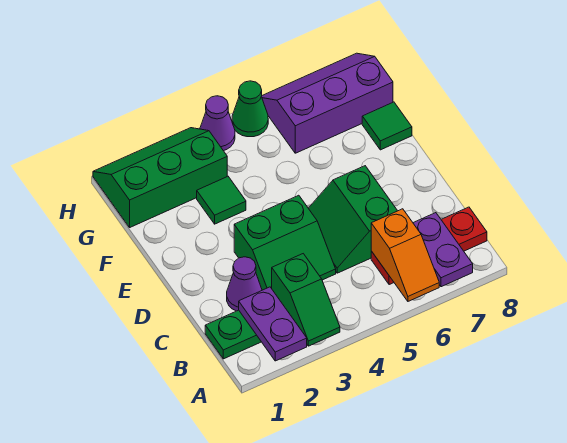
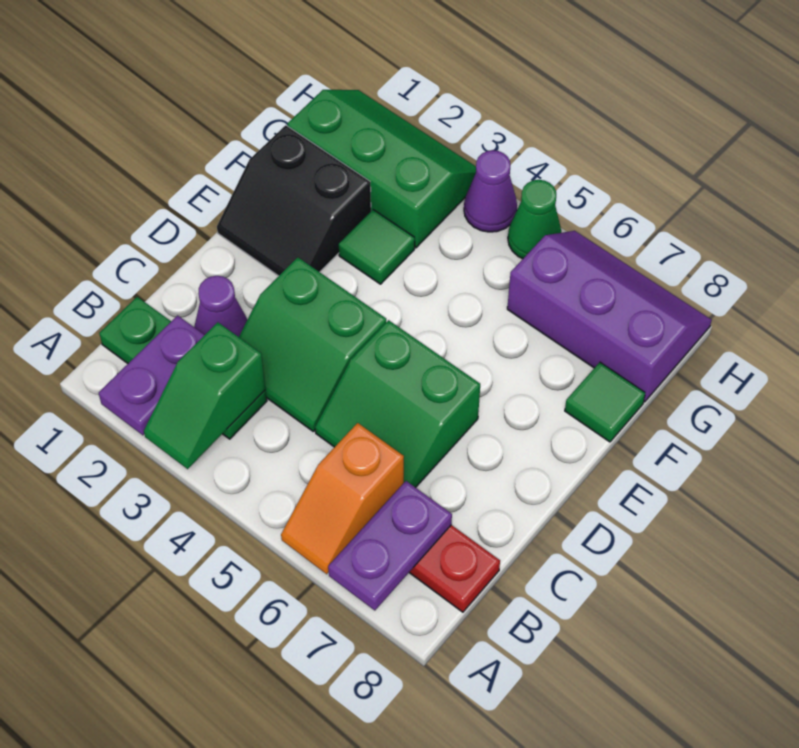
green slope C5:D6 level 1 top 6 -> green slope C5:D6 level 1 top D
none -> black slope E1:F2 level 1 top F

